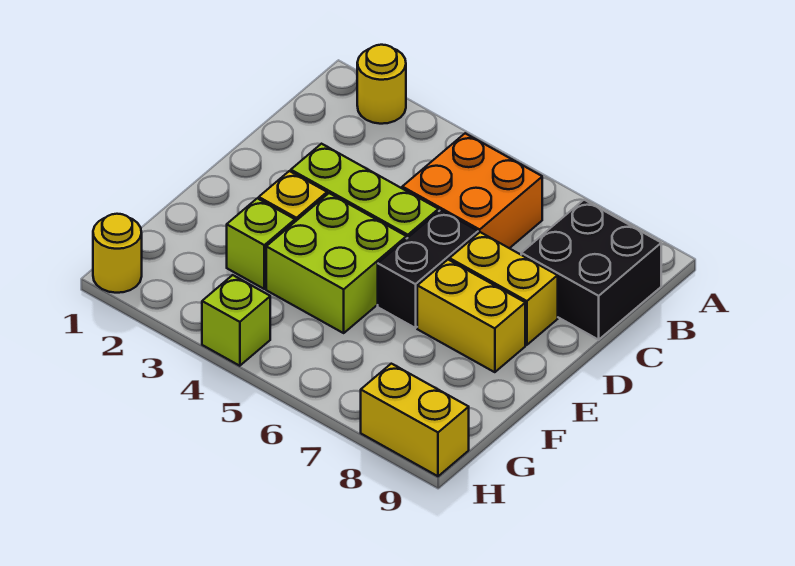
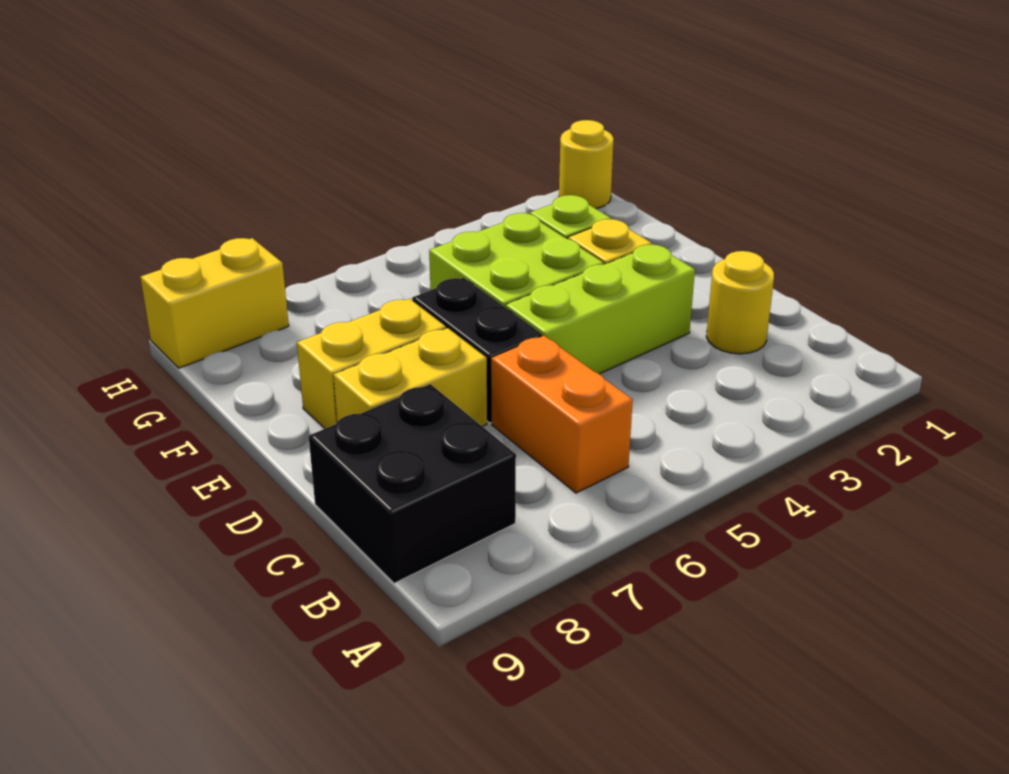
yellow round brick A2 level 1 -> yellow round brick C2 level 1
orange brick B5:C6 level 1 -> orange brick B6:C6 level 1
lime brick H4 level 1 -> none

